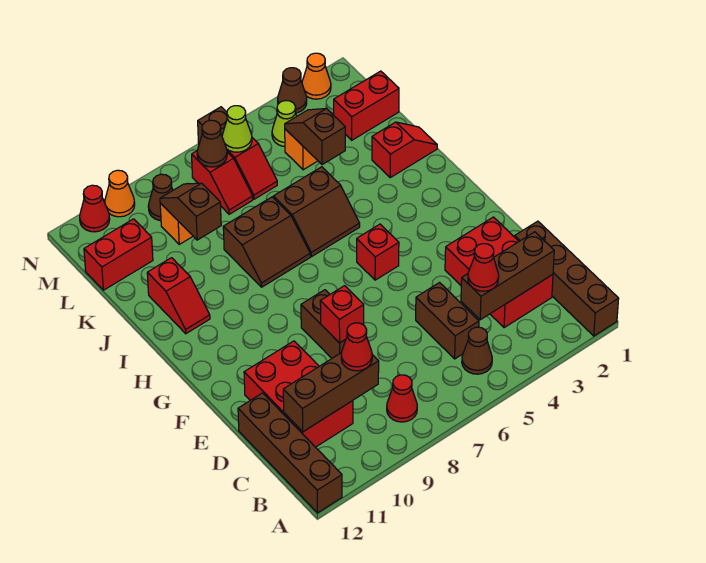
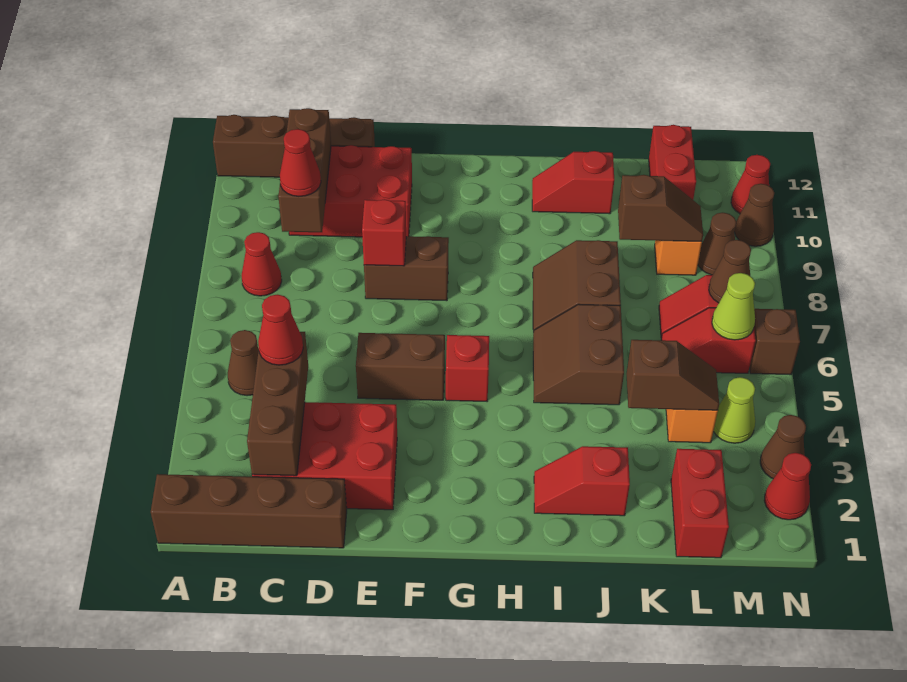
brown brick C5:D5 level 1 -> brown brick E5:F5 level 1
red slope J1:J2 level 1 top 2 -> red slope I2:J2 level 1 top J
orange cone N2 level 1 -> red cone N2 level 1
orange cone N10 level 1 -> brown cone N10 level 1

